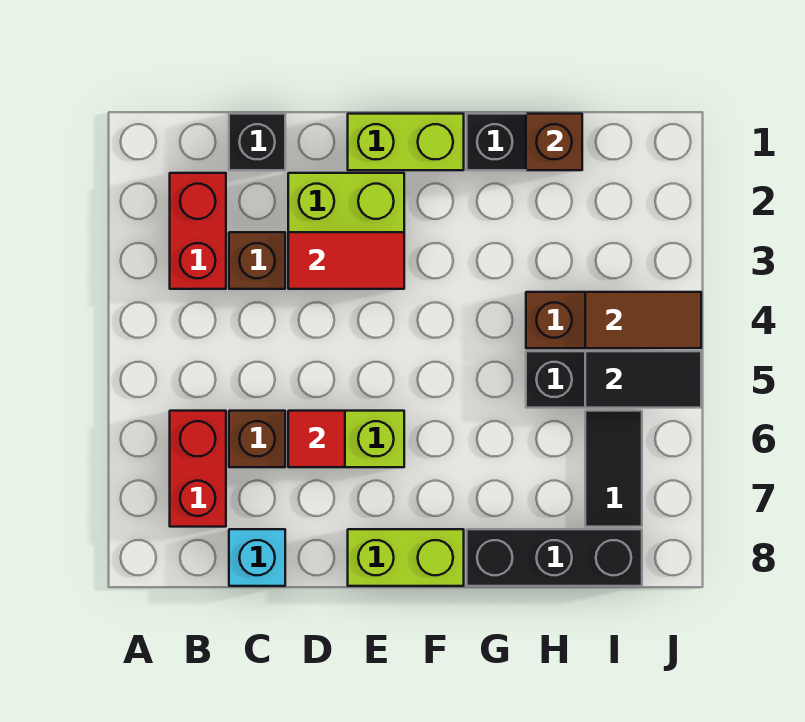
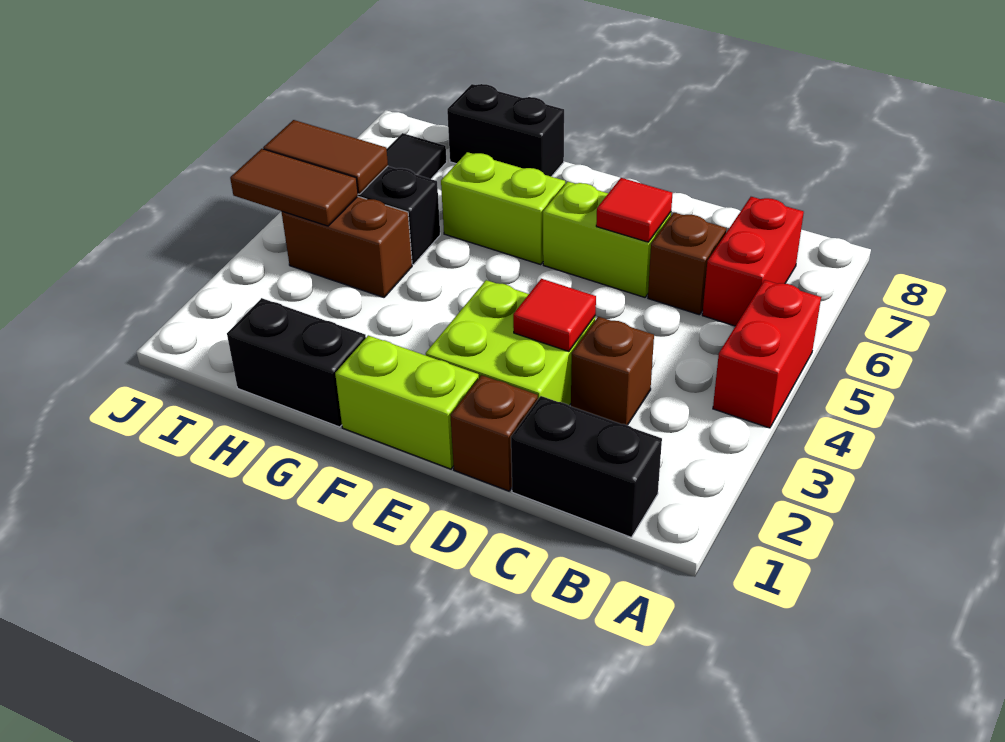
red brick B2:B3 level 1 -> red brick A4:A5 level 1
black brick C1 level 1 -> black brick B1:C1 level 1
cyan brick C8 level 1 -> none
red tile D3:E3 level 2 -> red tile D3 level 2
lime brick E8:F8 level 1 -> lime brick F6:G6 level 1
black brick G8:I8 level 1 -> black brick G8:H8 level 1
brown brick H1 level 2 -> brown brick D1 level 1
black tile I5:J5 level 2 -> brown tile I5:J5 level 2

